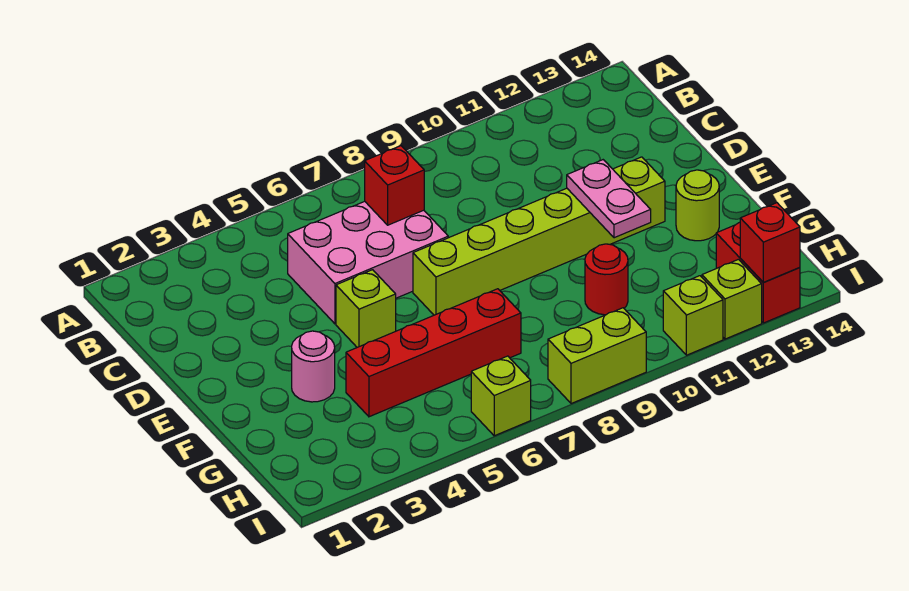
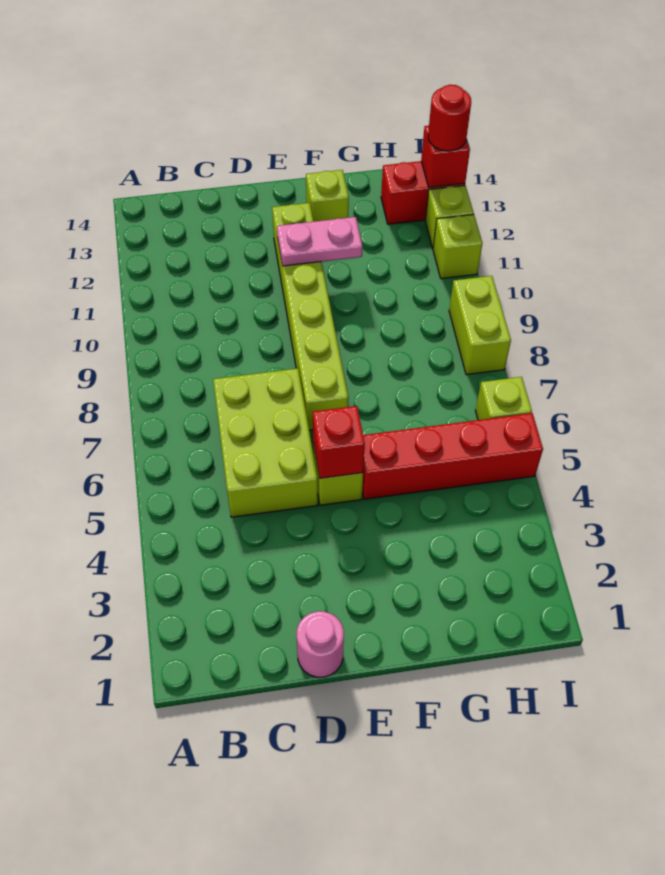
pink brick C5:D7 level 1 -> lime brick C5:D7 level 1
red brick C7 level 2 -> red brick E5 level 2
pink round brick F3 level 1 -> pink round brick D1 level 1
lime round brick F13 level 1 -> lime brick F13 level 1
red brick G4:G7 level 1 -> red brick F5:I5 level 1
red round brick G10 level 1 -> red round brick I13 level 3

